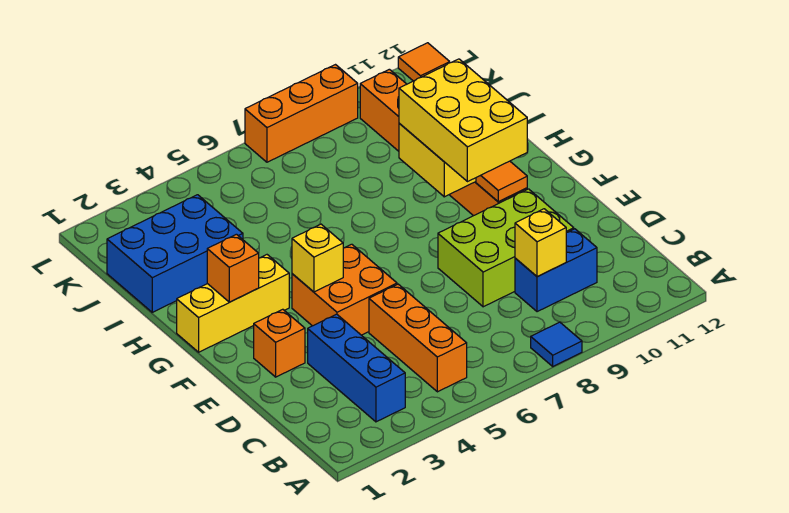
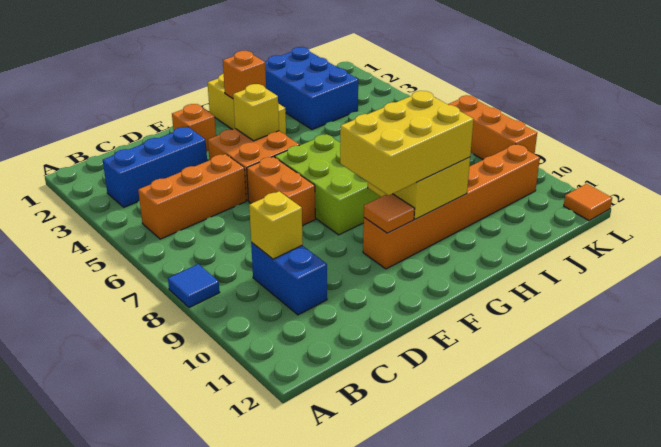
lime brick D8:E10 level 1 -> lime brick F6:G8 level 1
none -> orange brick E6:E7 level 1

